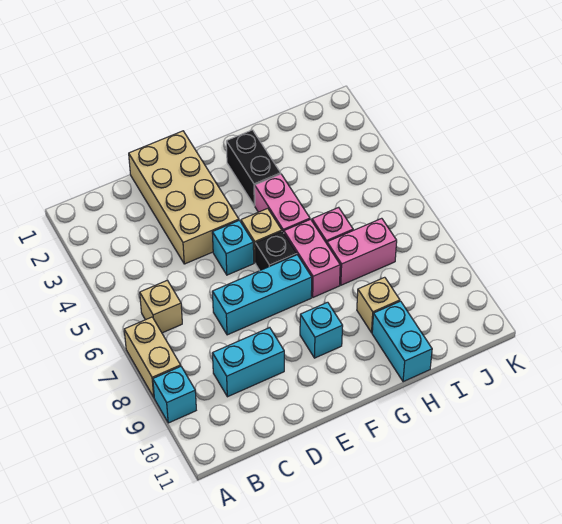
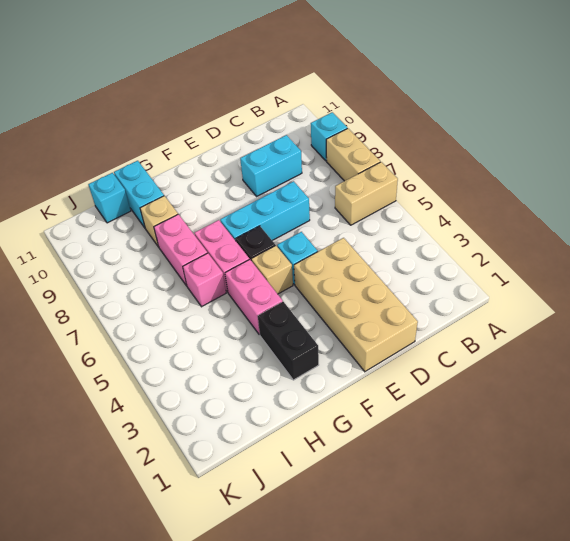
tan brick B6 level 1 -> tan brick A6:B6 level 1
cyan brick F9 level 1 -> cyan brick I11 level 1
pink brick H7:I7 level 1 -> pink brick H7:H8 level 1

